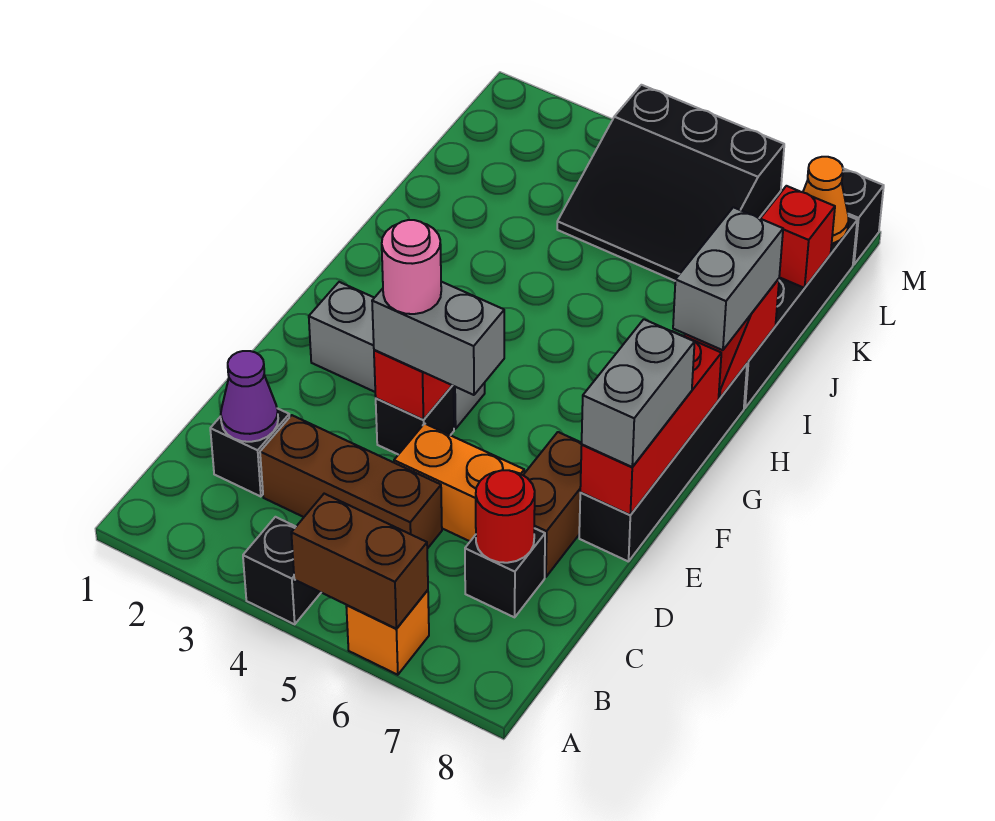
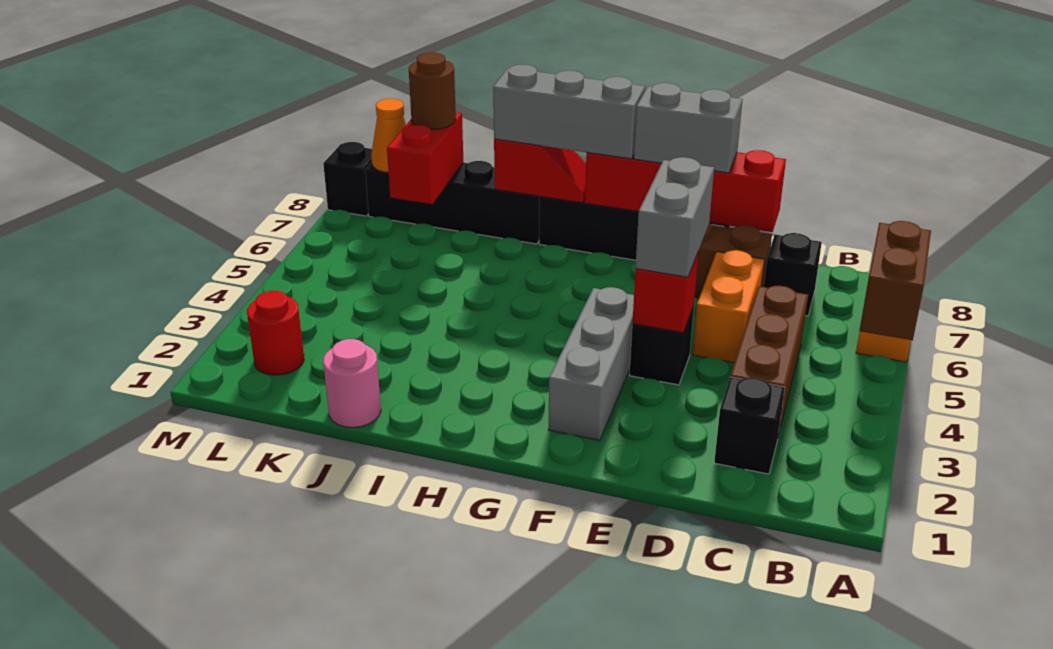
black brick A4 level 1 -> none
purple cone C2 level 2 -> none
red round brick C7 level 2 -> red round brick L2 level 1
pink round brick E4 level 4 -> pink round brick J1 level 1
red brick E8:G8 level 2 -> red brick D8:G8 level 2
grey brick H8:I8 level 3 -> grey brick G8:I8 level 3
black slope K4:M6 level 1 top M -> none
red brick K8 level 2 -> red brick K7:K8 level 2
none -> brown round brick K8 level 3

